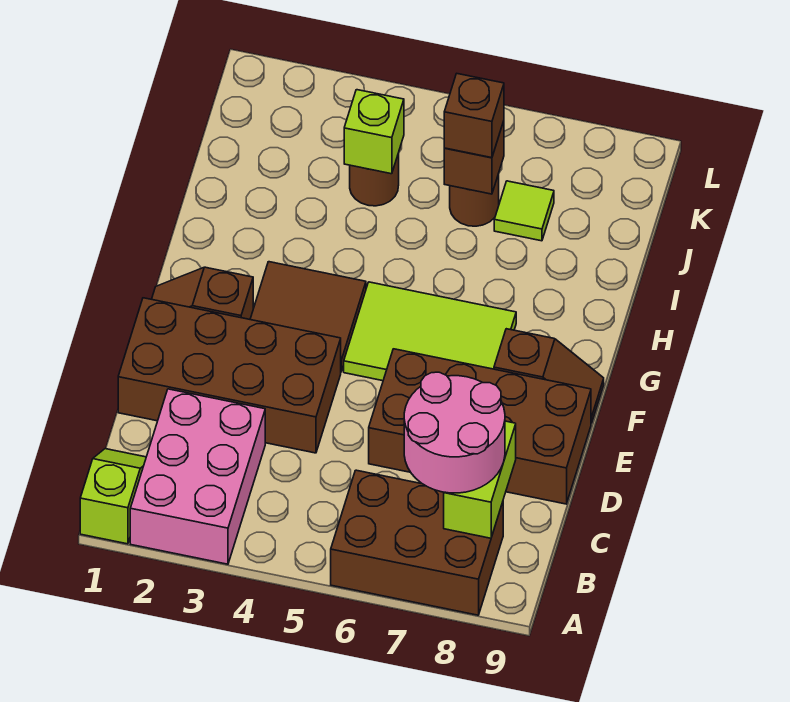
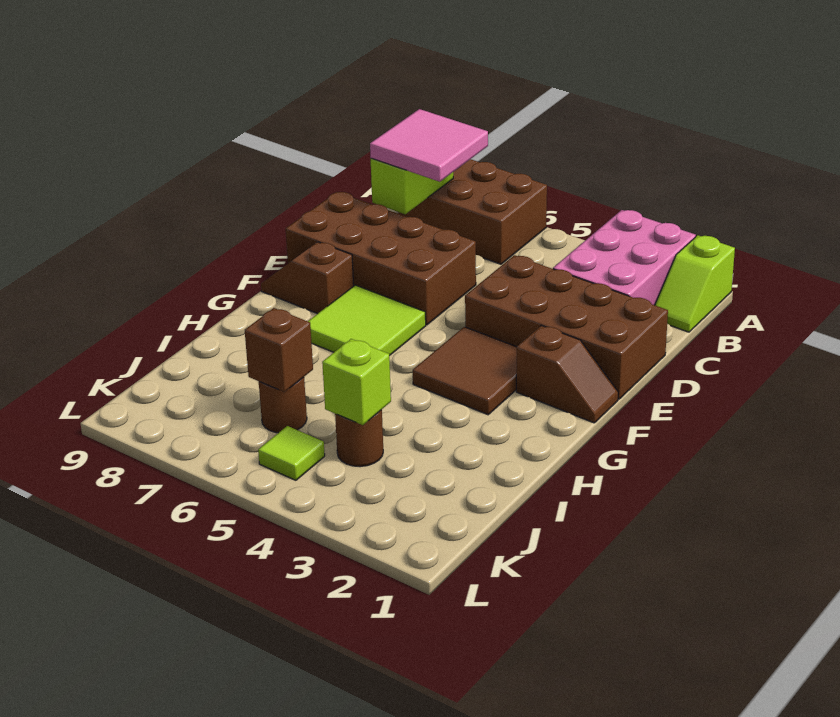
pink round brick B7:C8 level 3 -> pink tile B7:C8 level 3
lime tile F5:G7 level 1 -> lime tile F6:G7 level 1
brown brick J6 level 3 -> none
lime tile J7 level 1 -> lime tile K5 level 1

